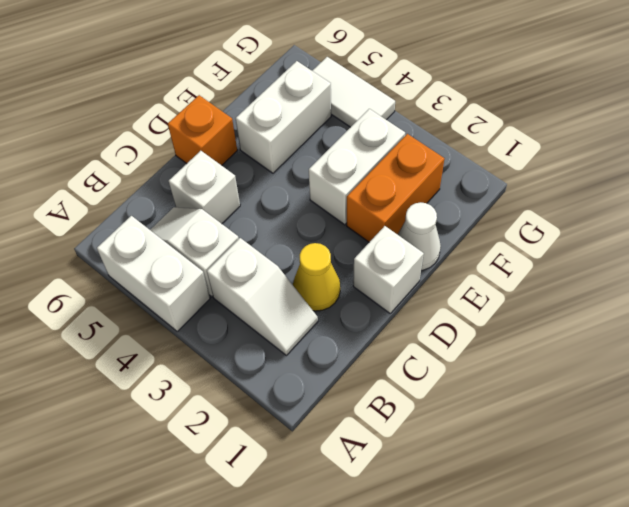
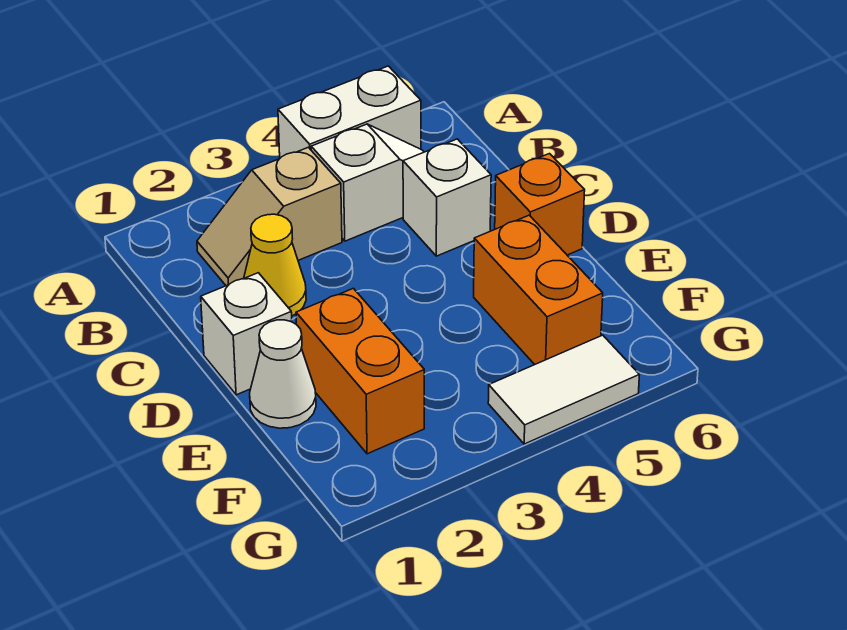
white slope B2:B3 level 1 top 3 -> tan slope B2:B3 level 1 top 3
white brick E3:F3 level 1 -> none
white brick E5:F5 level 1 -> orange brick E5:F5 level 1

